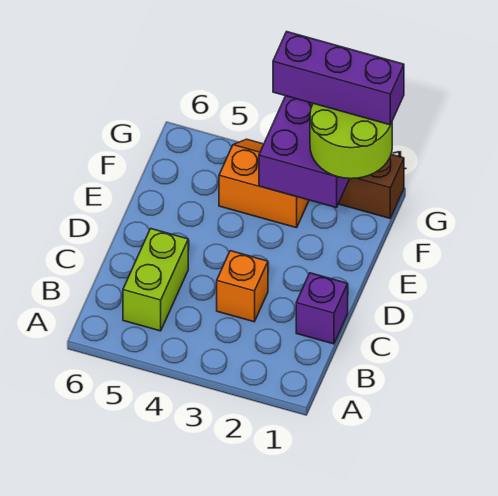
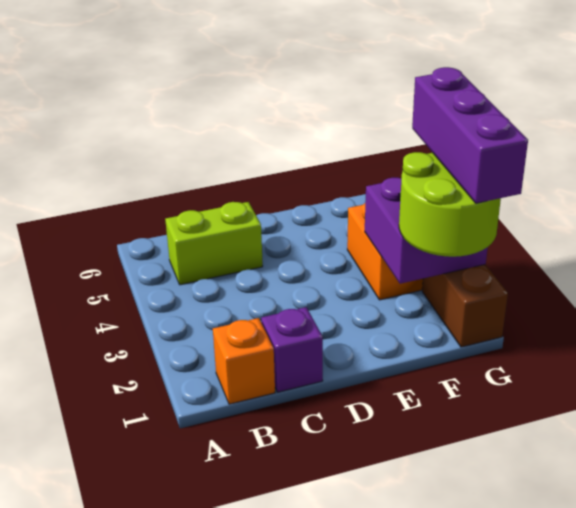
orange brick C3 level 1 -> orange brick B1 level 1

